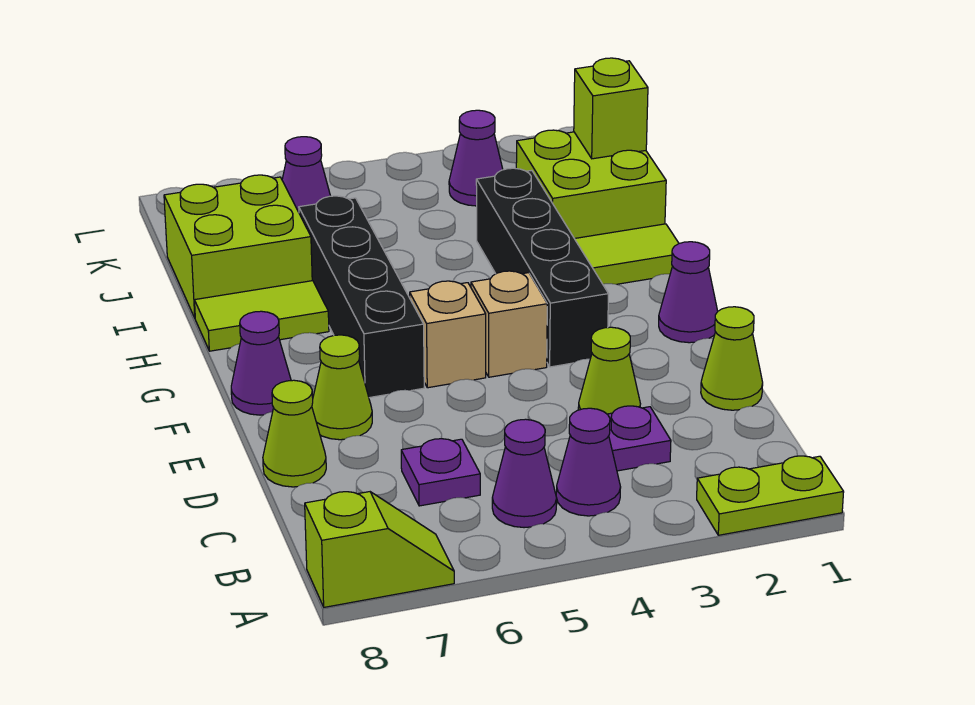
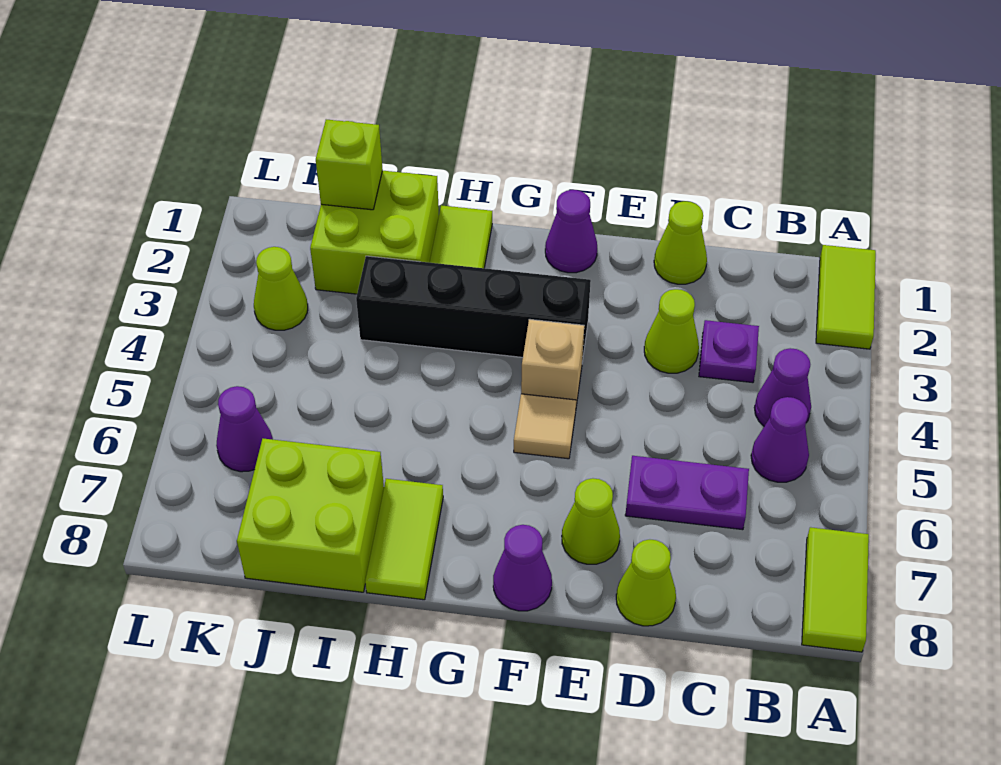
lime plate A1:A2 level 1 -> lime tile A1:A2 level 1
lime slope A7:A8 level 1 top 8 -> lime tile A7:A8 level 1
purple plate C6 level 1 -> purple plate C6:D6 level 1
tan brick F5 level 1 -> tan tile F5 level 1
black brick F6:I6 level 1 -> none
purple cone K3 level 1 -> lime cone K3 level 1

